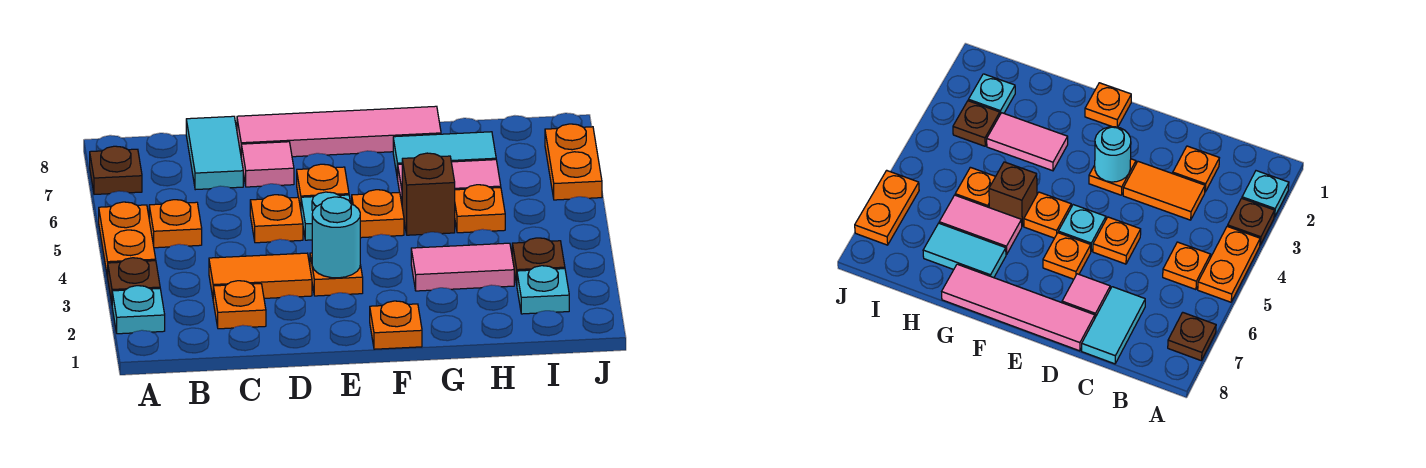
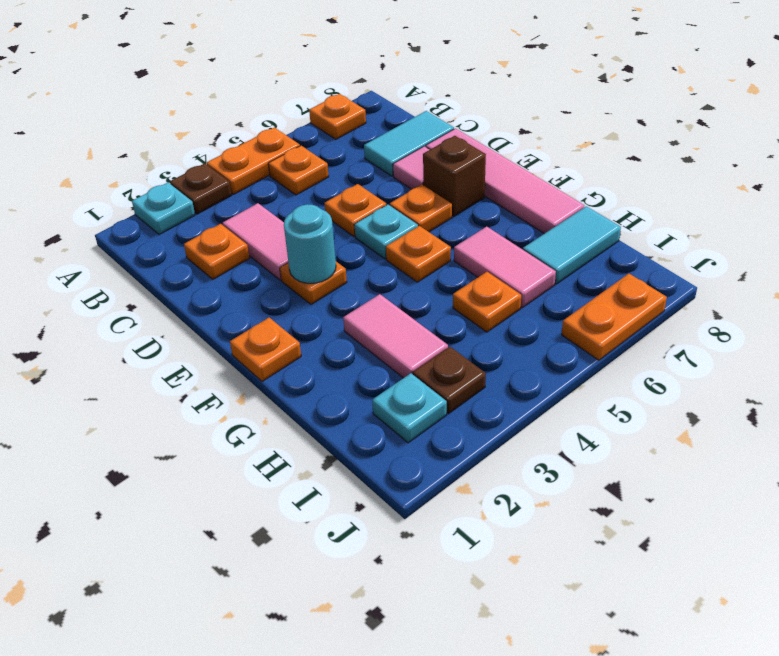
brown plate A7 level 1 -> orange plate A7 level 1
orange tile C3:D3 level 1 -> pink tile C3:D3 level 1
brown brick G5 level 1 -> brown brick E7 level 1
cyan tile G7:H7 level 1 -> cyan tile H7:H8 level 1

